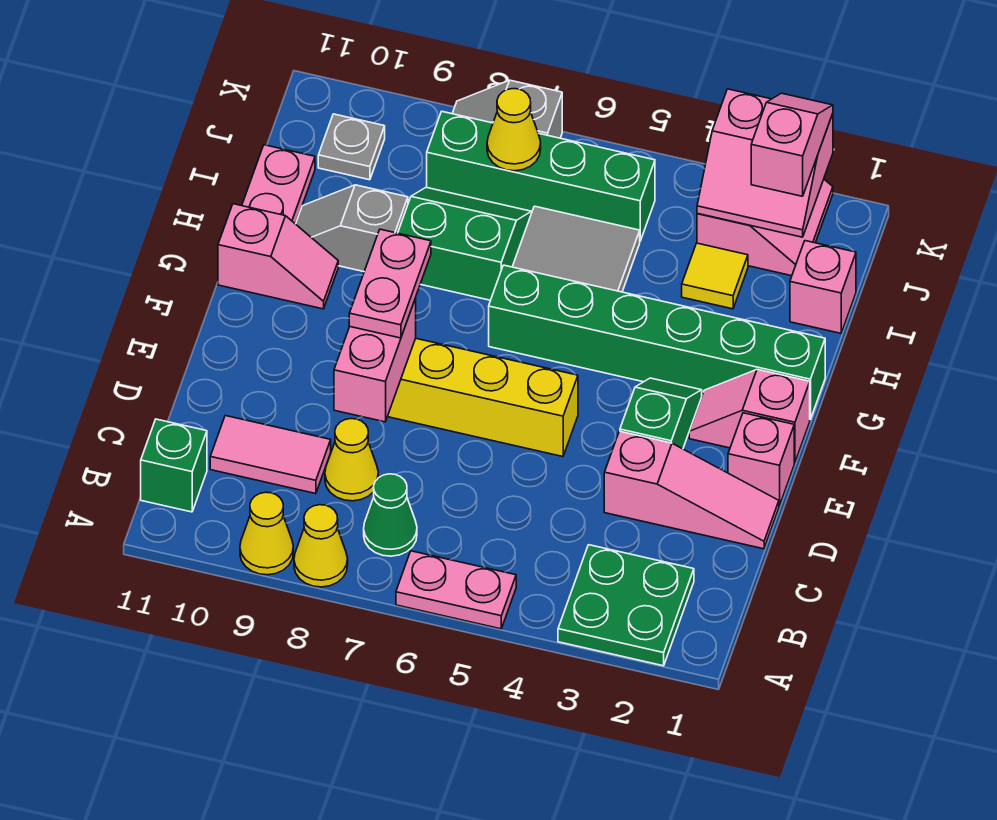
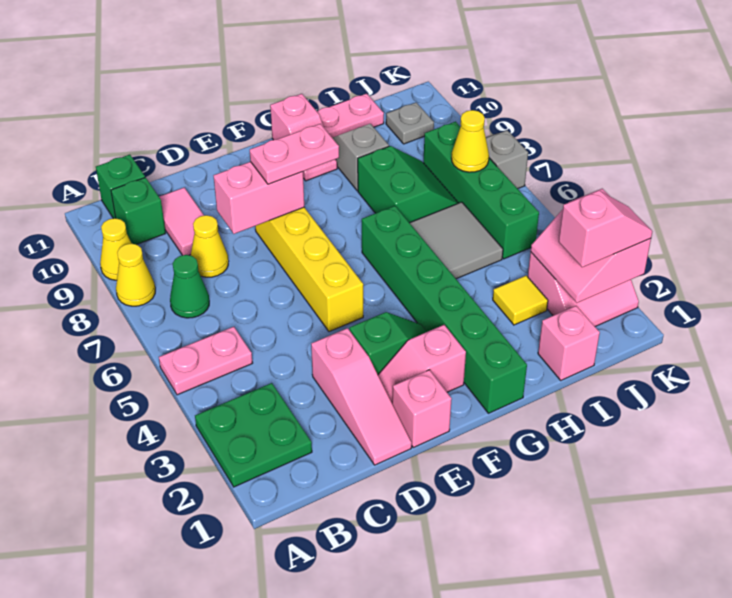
pink plate A5:A6 level 1 -> pink plate A5:B5 level 1
none -> green brick B10 level 1
pink slope F1:F2 level 1 top 1 -> pink slope E2:F2 level 1 top F

